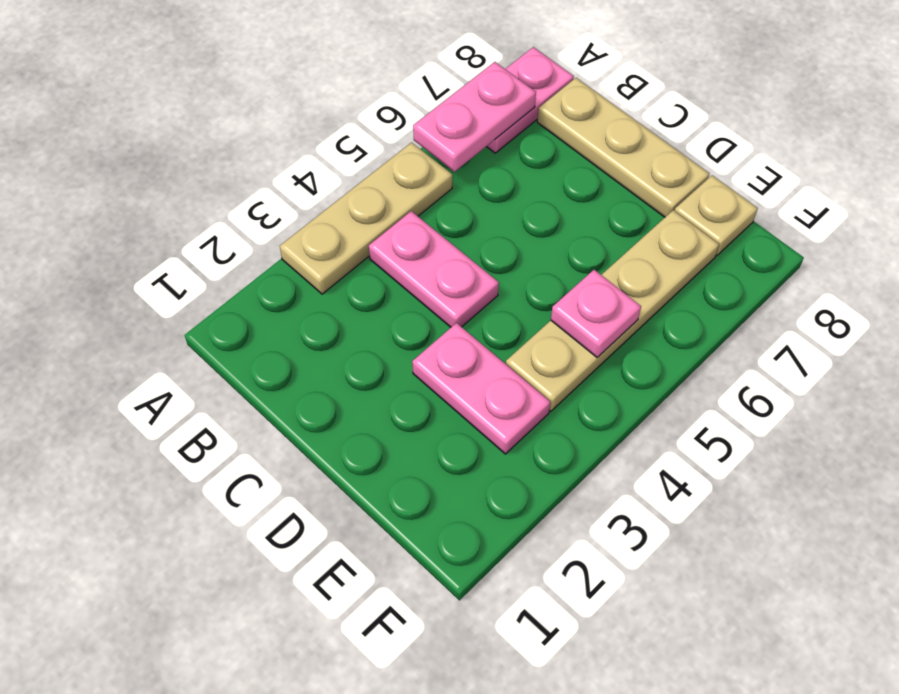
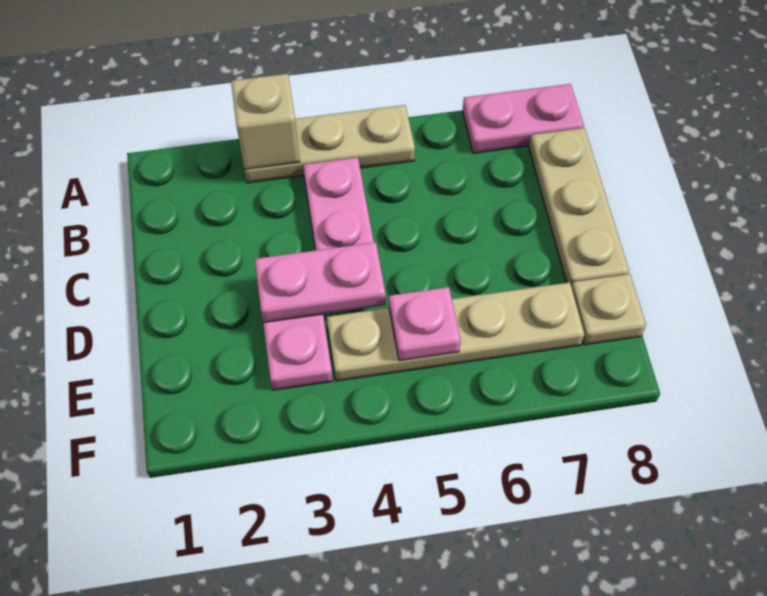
none -> tan brick A3 level 2
pink plate A6:A7 level 2 -> pink plate D3:D4 level 2

